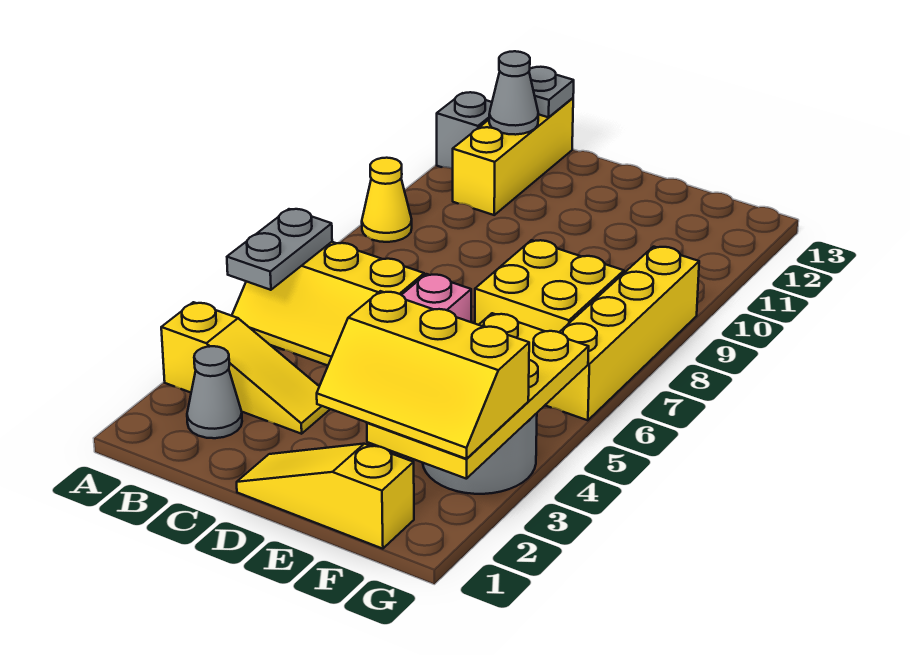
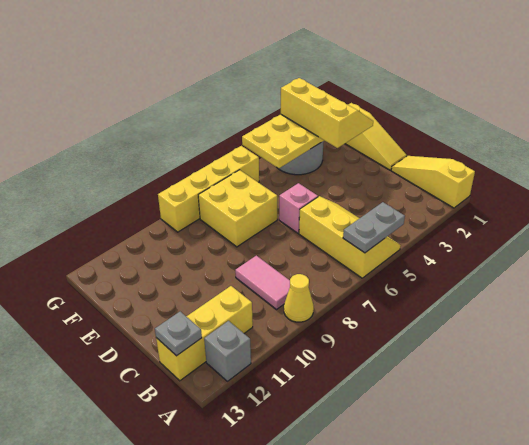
yellow slope A3:C3 level 1 top A -> yellow slope A1:C1 level 1 top A
grey cone B2 level 1 -> none
none -> pink tile B9:C9 level 1
grey cone B12 level 2 -> none

